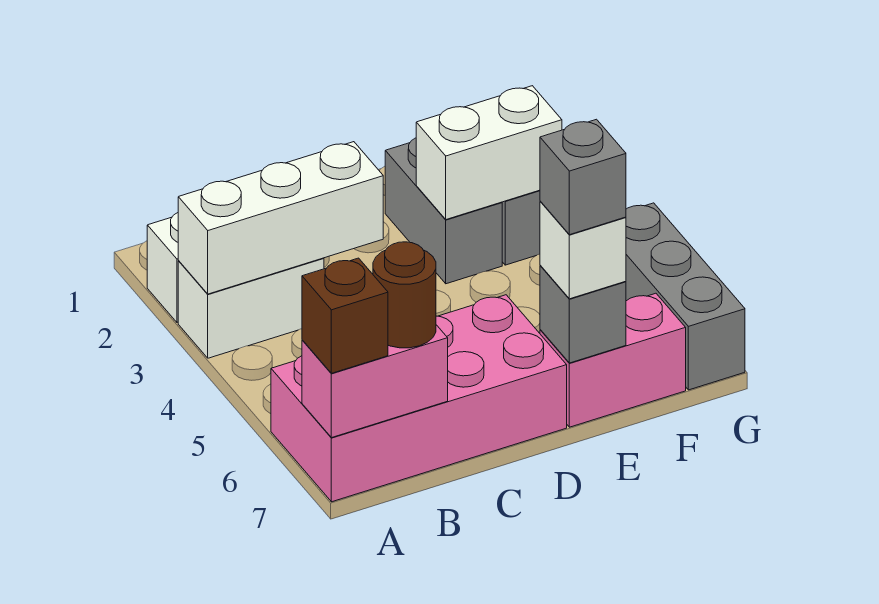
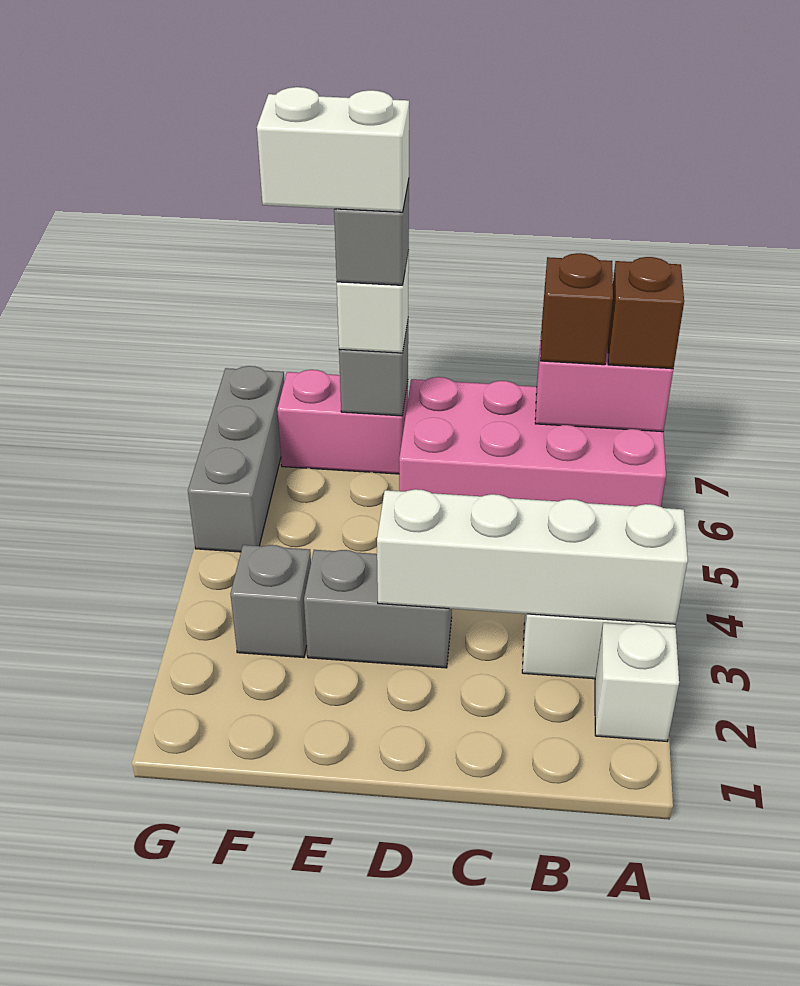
white brick A3:C3 level 2 -> white brick A3:D3 level 2
brown round brick B7 level 3 -> brown brick B7 level 3
grey brick E2:E3 level 1 -> grey brick D3:E3 level 1
white brick E3:F3 level 2 -> white brick E7:F7 level 5

